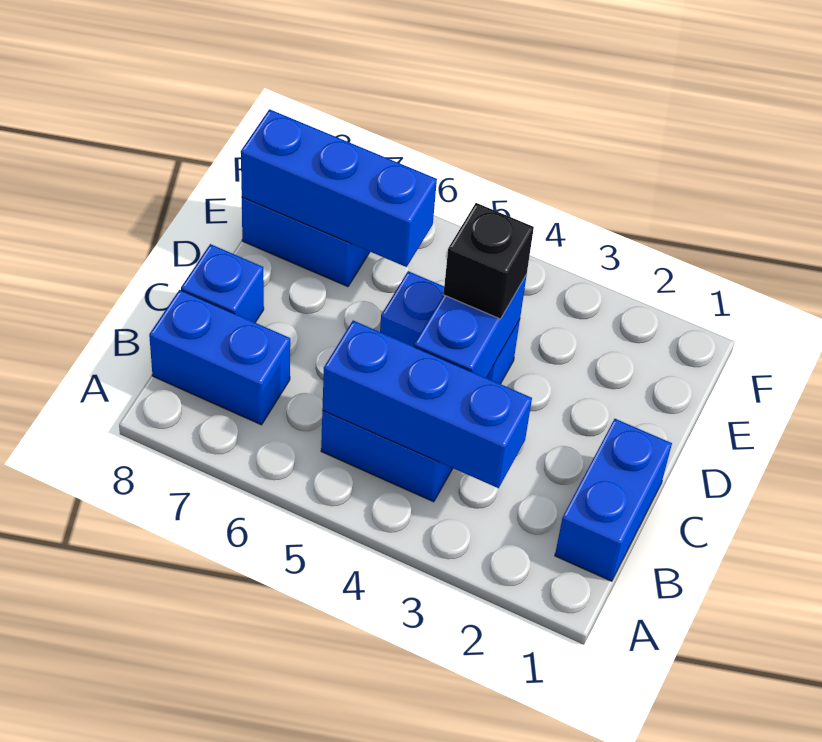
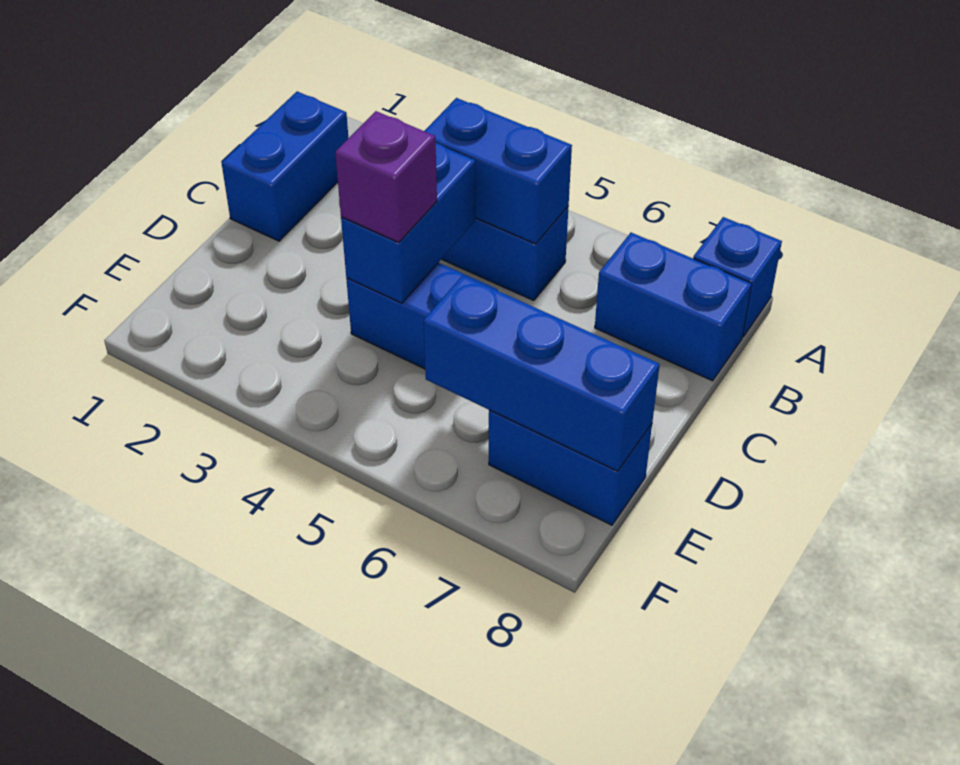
blue brick B3:B5 level 2 -> blue brick B4:B5 level 2
blue brick C8 level 1 -> blue brick A8 level 1
black brick D4 level 3 -> purple brick D4 level 3

